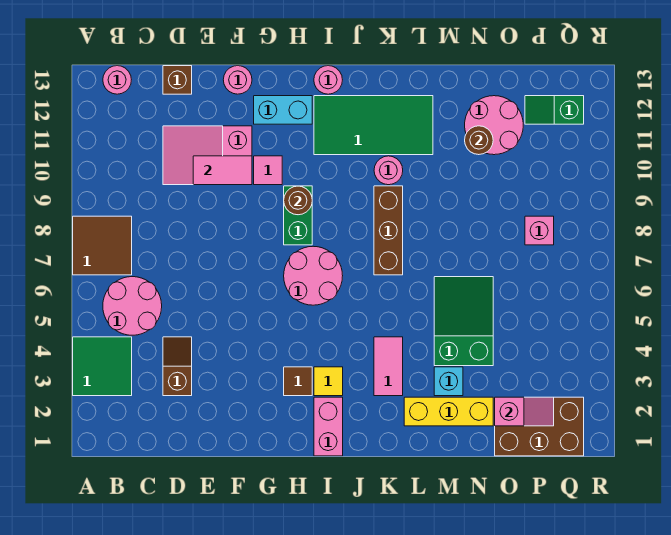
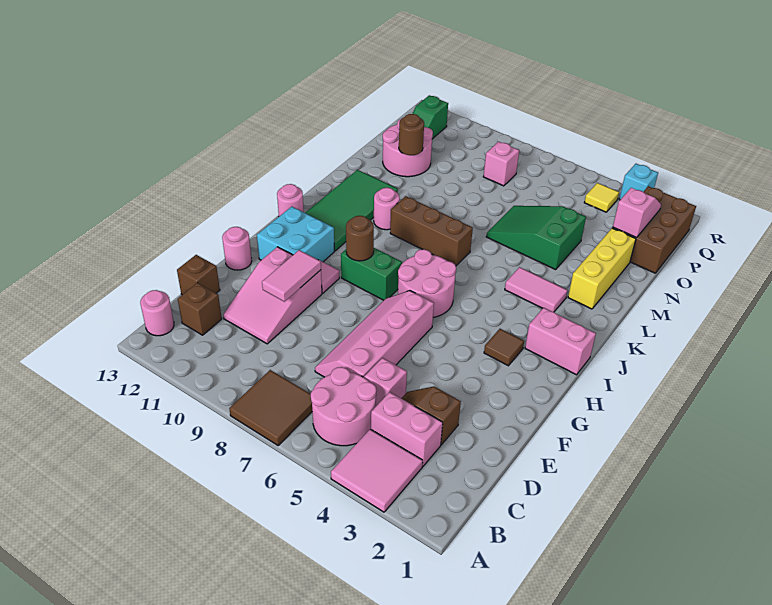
green tile A3:B4 level 1 -> pink tile A3:B4 level 1
none -> pink brick C3:C4 level 1
none -> brown brick C12 level 1
none -> pink brick D5 level 1
none -> pink slope D6:G7 level 1 top 6
cyan brick G12:H12 level 1 -> cyan brick G11:H12 level 1
yellow tile I3 level 1 -> yellow tile Q4 level 1
cyan brick M3 level 1 -> cyan brick R3 level 1

